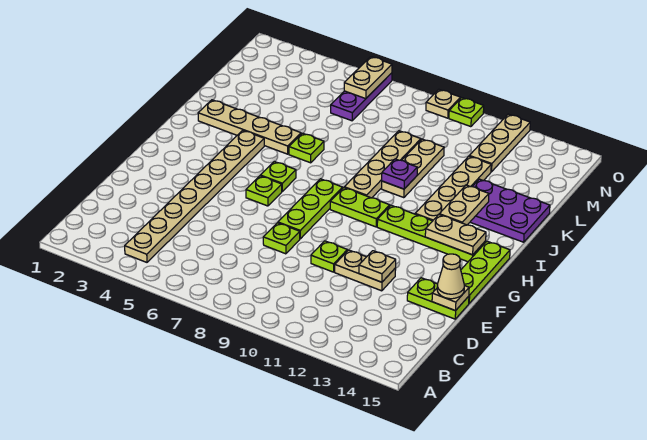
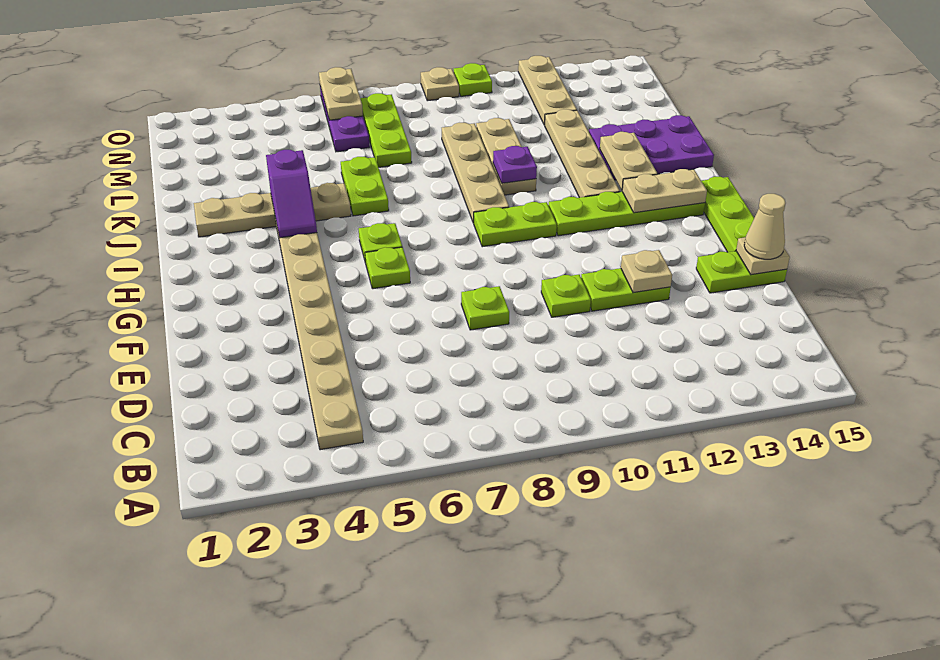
tan plate E11:E12 level 1 -> lime plate E11:E12 level 1
lime plate F8:H8 level 1 -> lime plate L7:N7 level 1
none -> purple slope I4:J4 level 2 top J
lime plate J6 level 1 -> lime plate J6:K6 level 1

